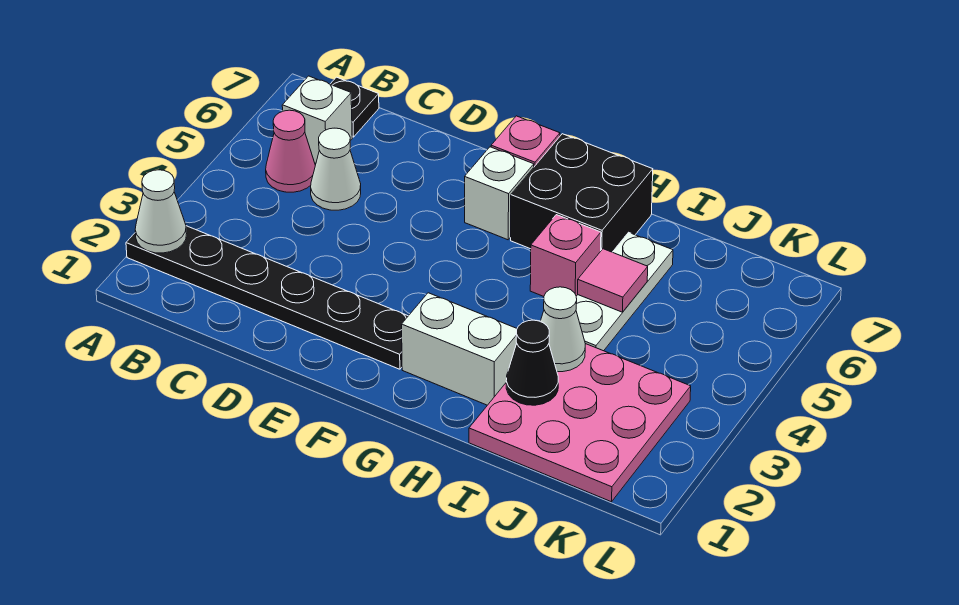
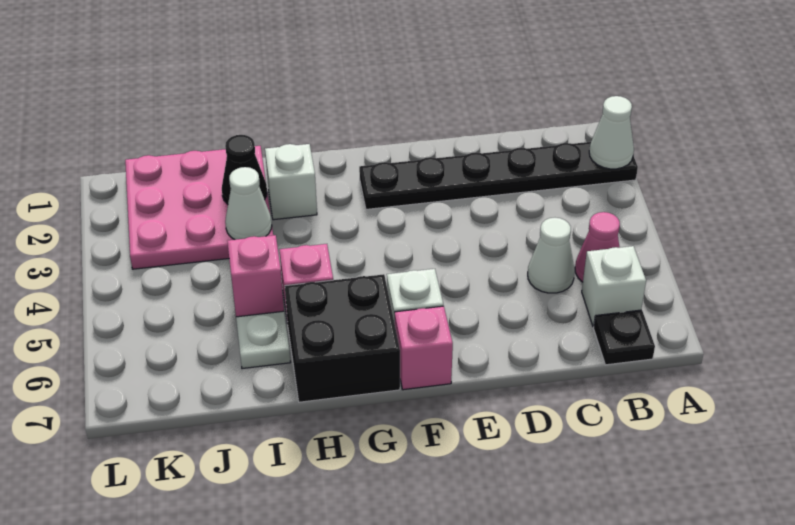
white brick G2:H2 level 1 -> white brick H2 level 1
pink tile I5 level 2 -> pink brick I5 level 2

